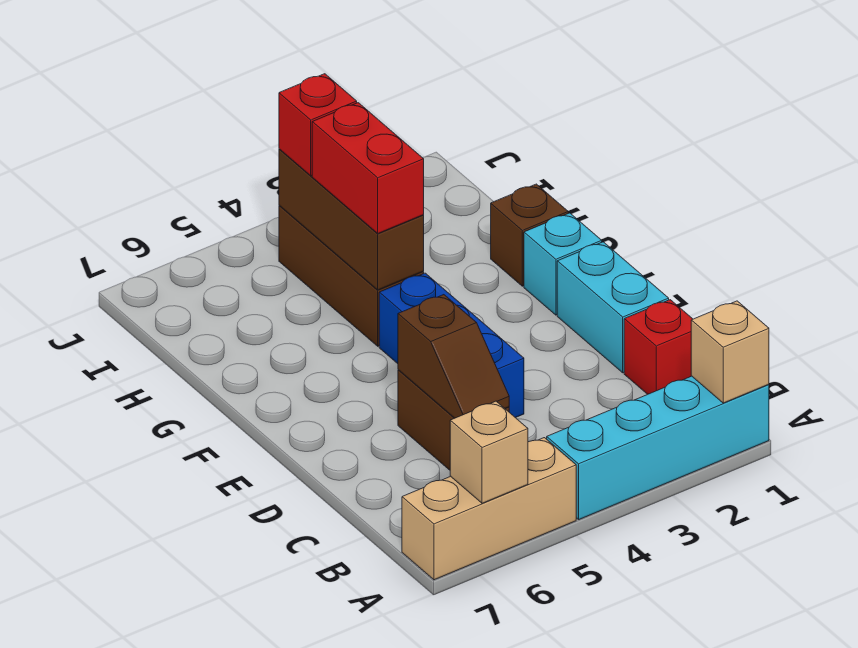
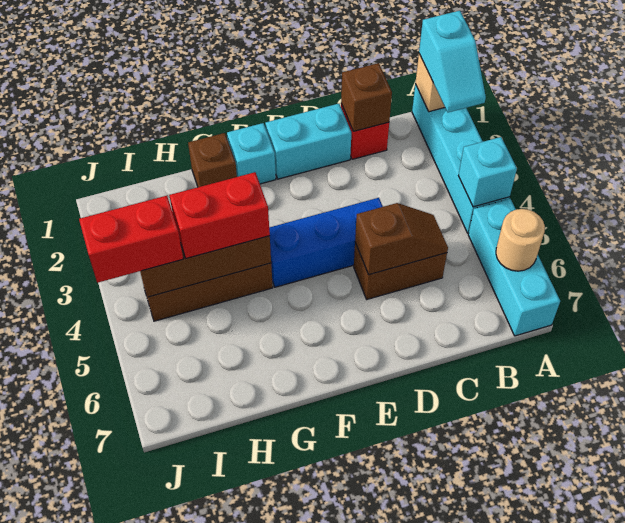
none -> cyan slope A1:A2 level 3 top 1
none -> cyan brick A4 level 2
tan brick A5:A7 level 1 -> cyan brick A5:A7 level 1
tan brick A6 level 2 -> tan round brick A6 level 2
none -> brown brick C1 level 2
red brick I4 level 3 -> red brick I4:J4 level 3

